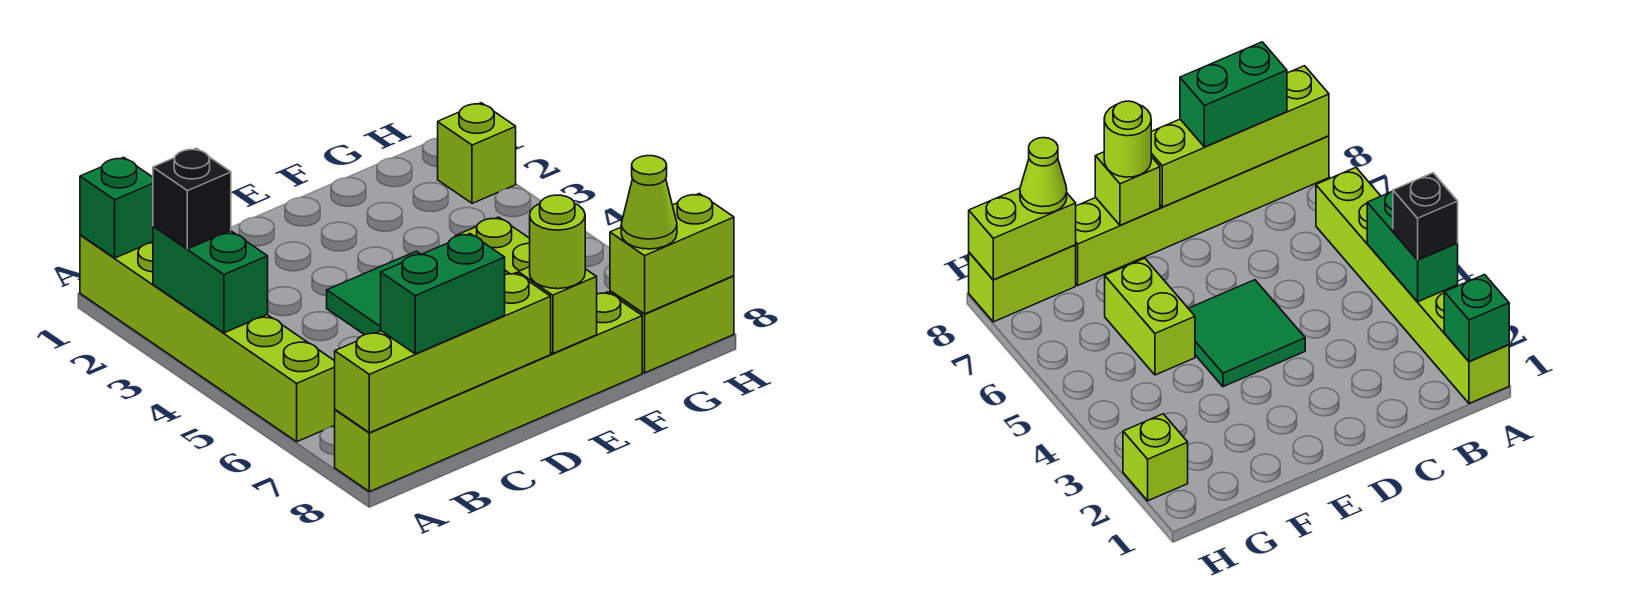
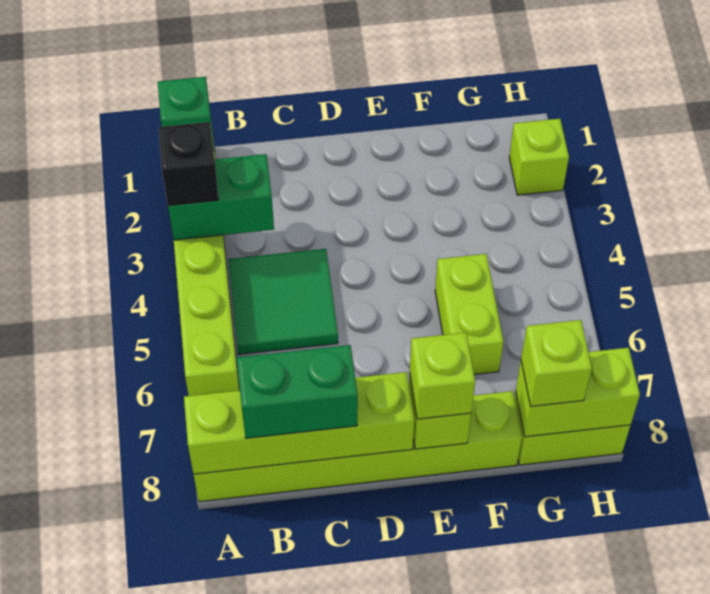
green brick A3:A4 level 2 -> green brick A3:B3 level 2
green tile D4:E5 level 1 -> green tile B4:C5 level 1
lime round brick E8 level 3 -> lime brick E8 level 3
lime cone G8 level 3 -> lime brick G8 level 3

